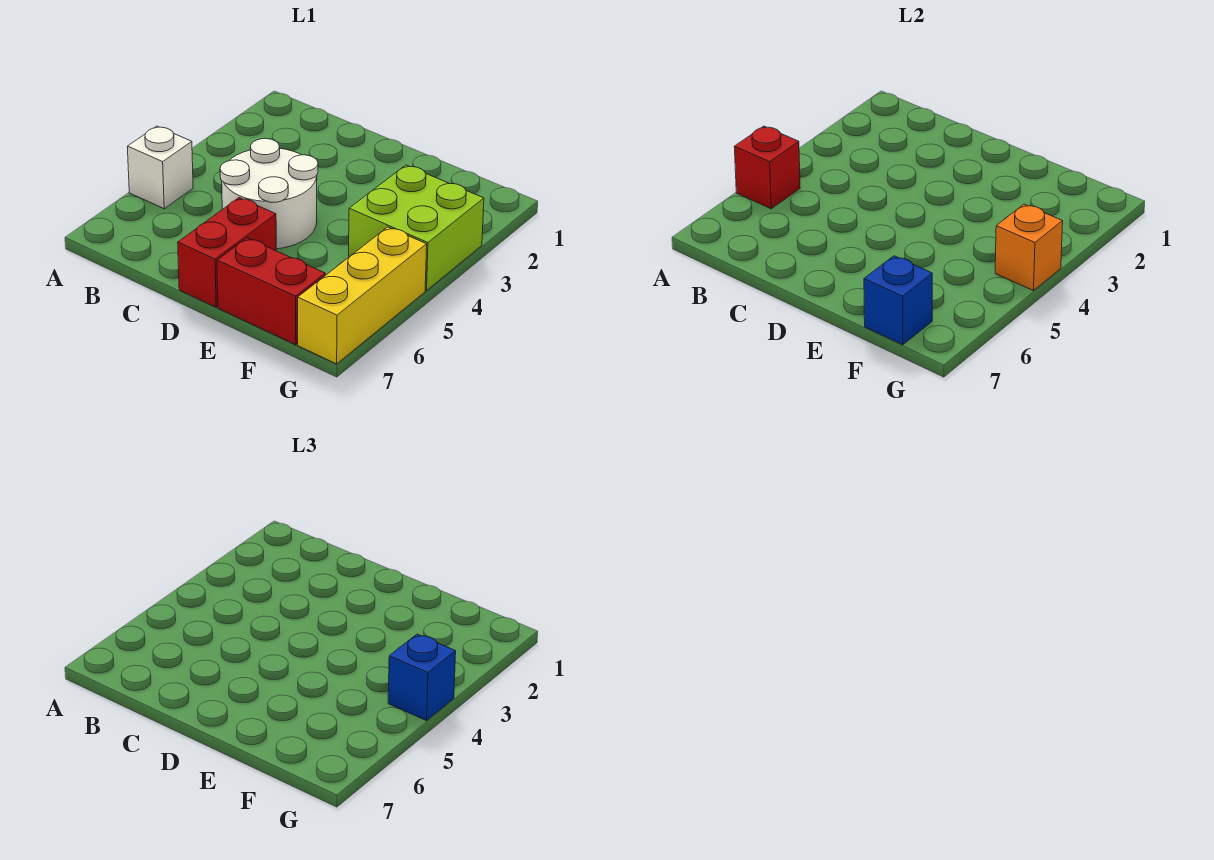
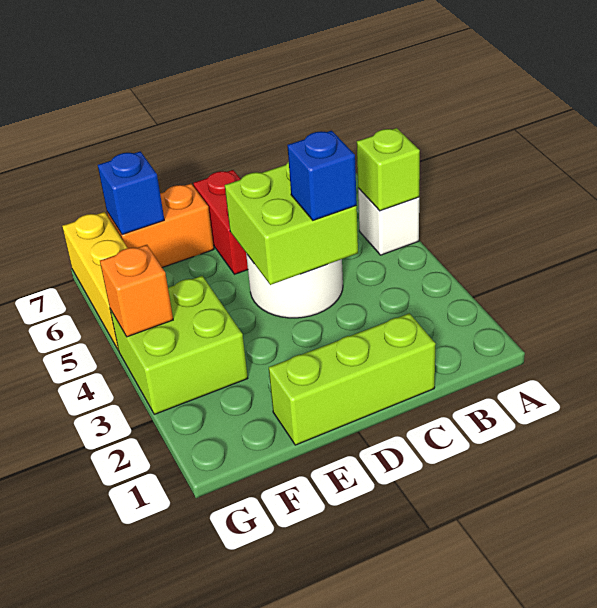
red brick A5 level 2 -> lime brick A5 level 2
none -> lime brick C1:E1 level 1
none -> lime brick C4:D5 level 2
red brick E7:F7 level 1 -> orange brick E7:F7 level 1
blue brick G4 level 3 -> blue brick C4 level 3

